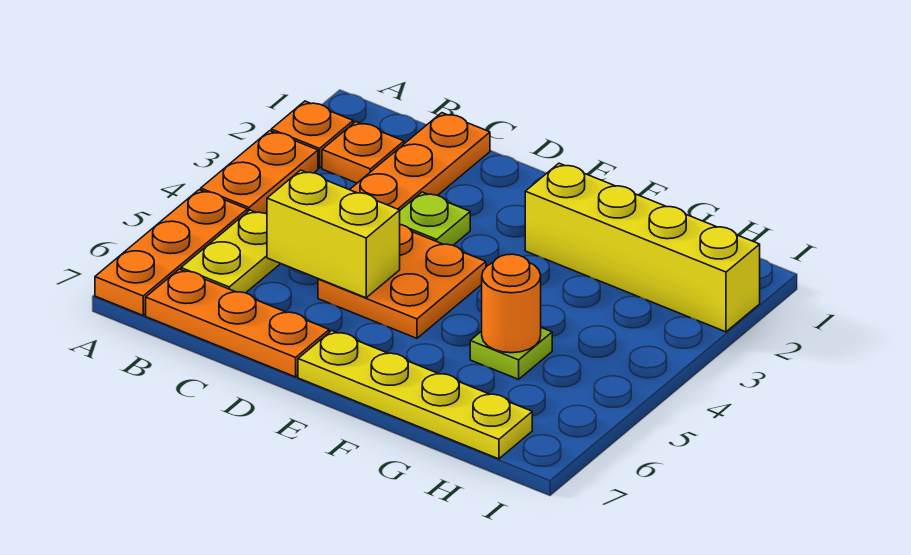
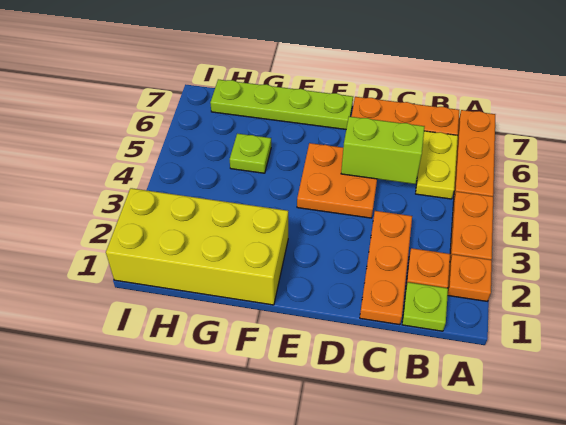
yellow brick C5:D5 level 2 -> lime brick C5:D5 level 2
lime plate D3 level 1 -> lime plate B1 level 1
yellow plate E7:H7 level 1 -> lime plate E7:H7 level 1
yellow brick F2:I2 level 1 -> yellow brick F1:I2 level 1
orange round brick G5 level 2 -> none

